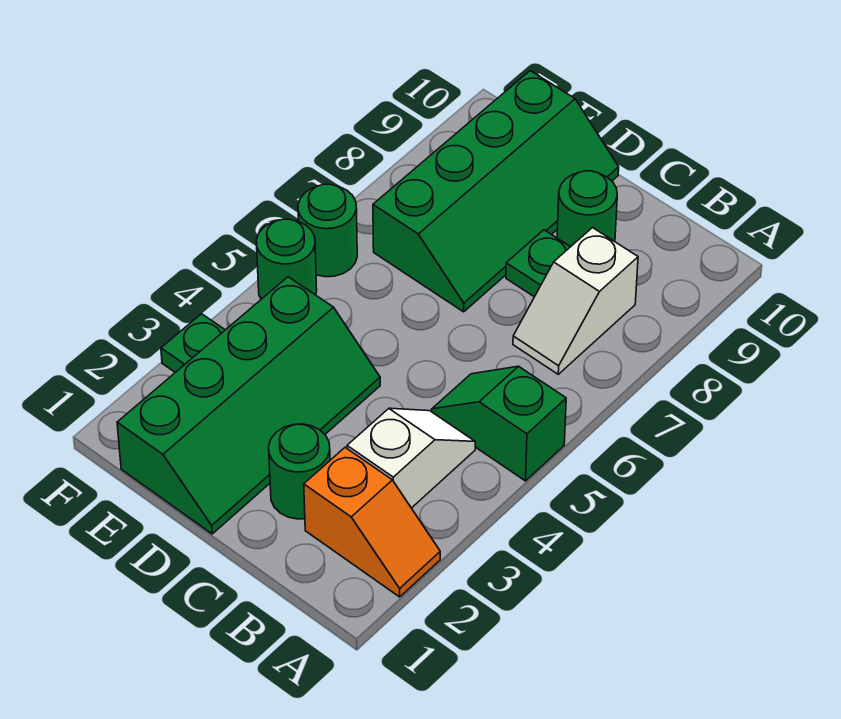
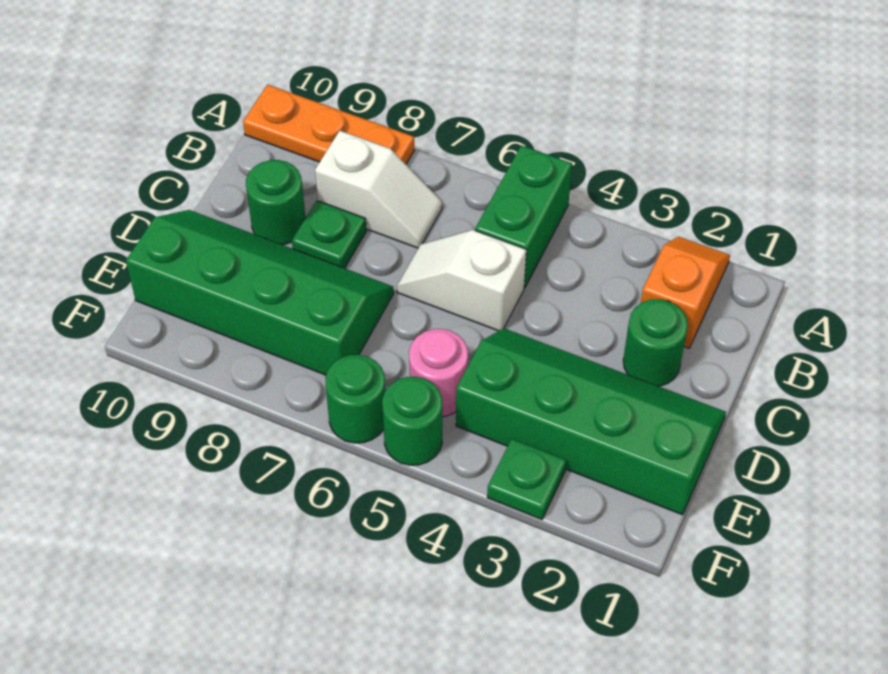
green slope A5:B5 level 1 top A -> green brick A5:B5 level 1
none -> orange plate A8:A10 level 1
white slope B3:B4 level 1 top 3 -> white slope C5:C6 level 1 top 5
none -> pink round brick E5 level 1

